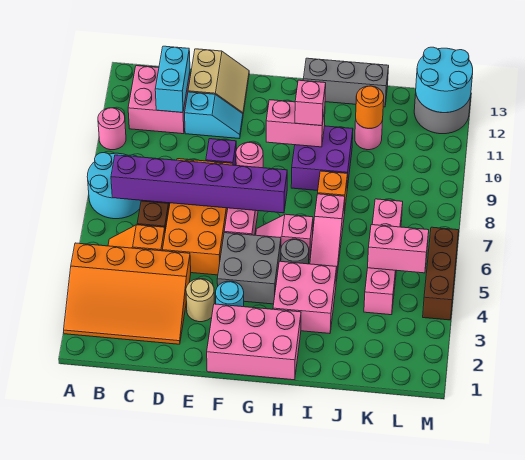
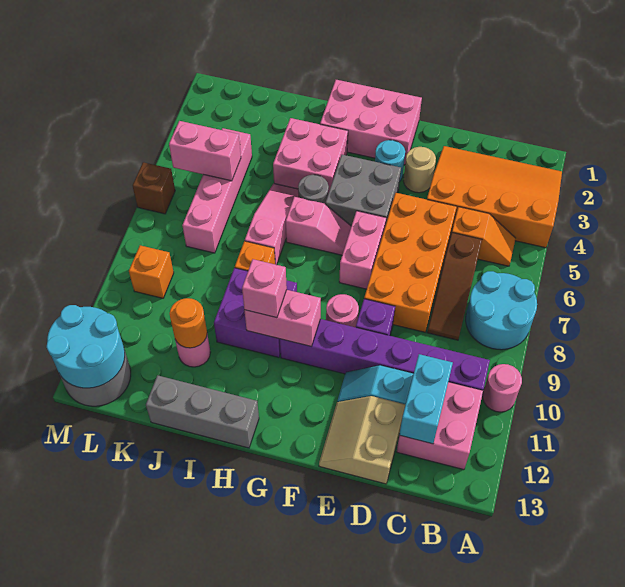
purple brick B7:G7 level 2 -> purple brick B10:G10 level 1
none -> orange brick L9 level 1
brown brick M4:M6 level 1 -> brown brick M6 level 1

